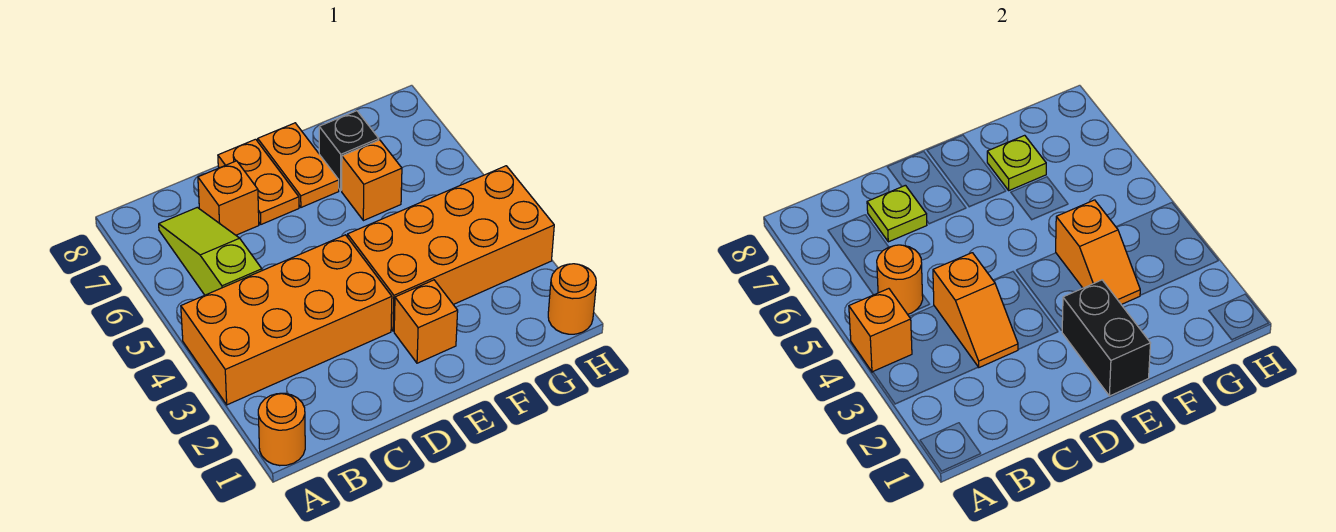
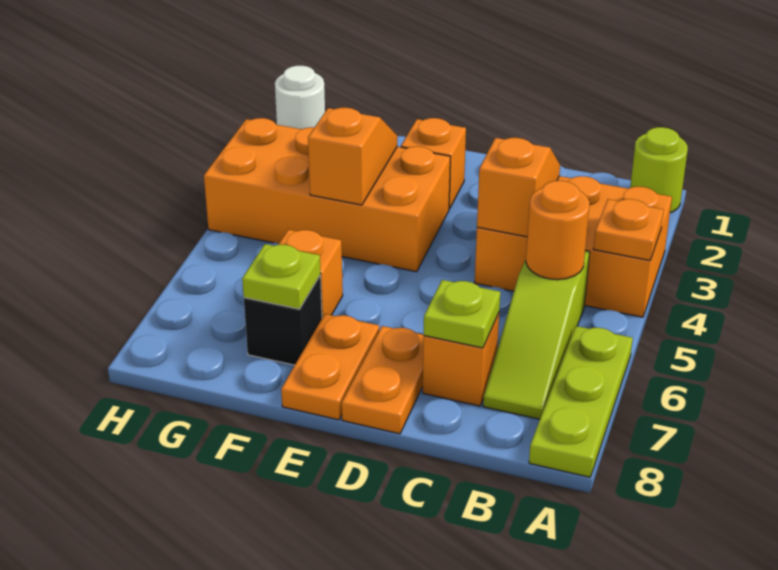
orange round brick A1 level 1 -> lime round brick A1 level 1
orange brick A3:D4 level 1 -> orange brick A3:C4 level 1
orange brick A4 level 2 -> orange plate A4 level 2
none -> lime plate A6:A8 level 1
black brick E1:E2 level 2 -> none
orange round brick H1 level 1 -> white round brick H1 level 1

